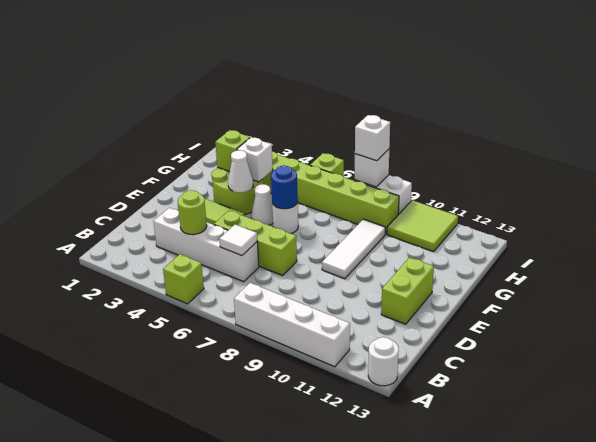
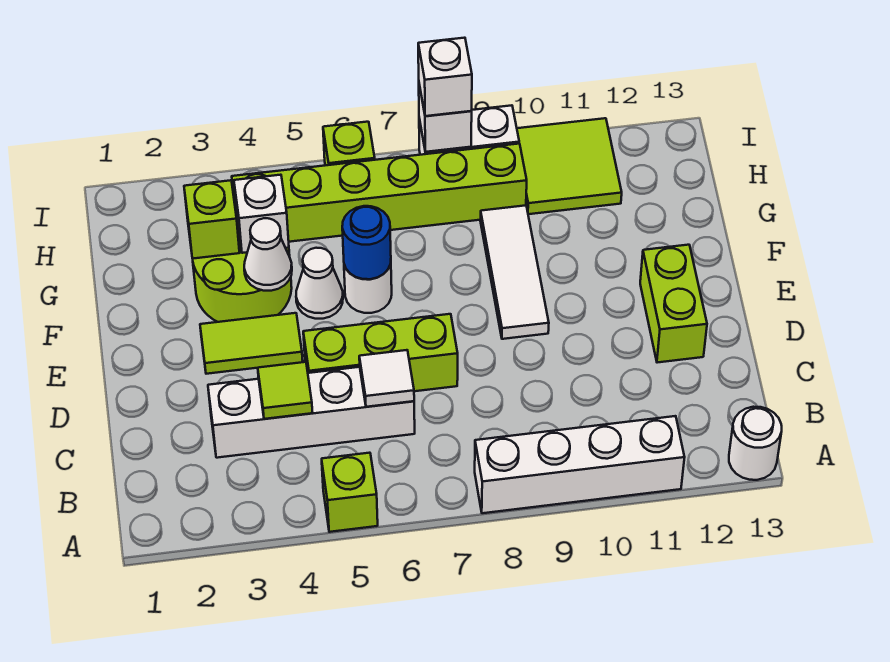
lime round brick C4 level 2 -> lime tile C4 level 2

